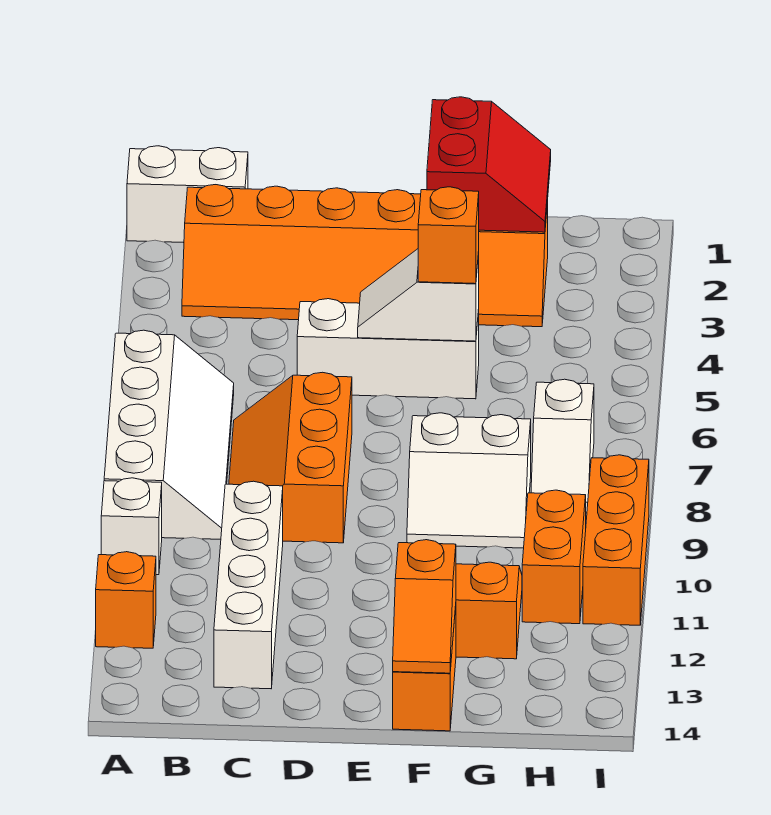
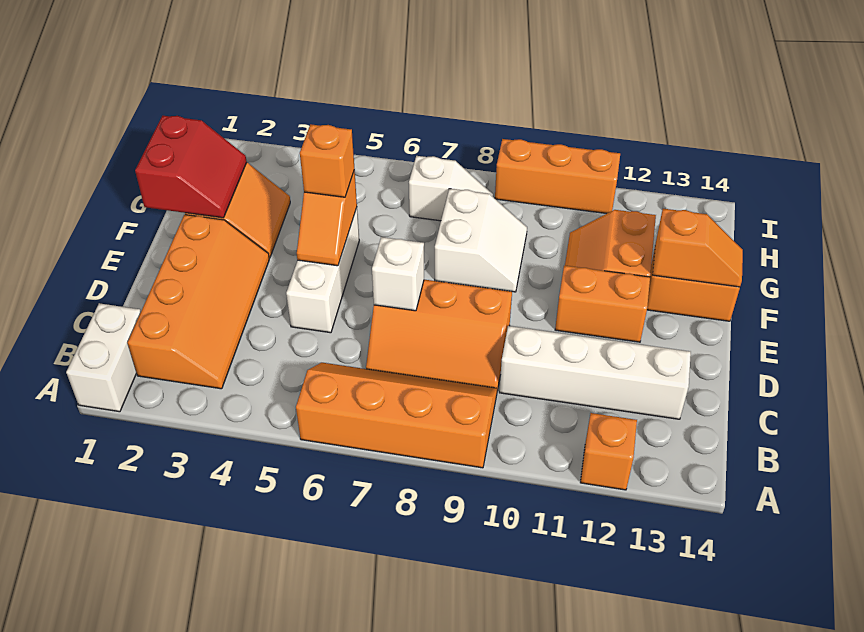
white slope A6:B9 level 1 top A -> orange slope A6:B9 level 1 top A
white brick A10 level 1 -> white brick D7 level 2
white slope E5:F5 level 2 top F -> orange slope E5:F5 level 2 top F
red slope F1:G2 level 2 top F -> red slope F1:G2 level 2 top 1
orange brick H10:H11 level 1 -> orange brick E11:E12 level 1

